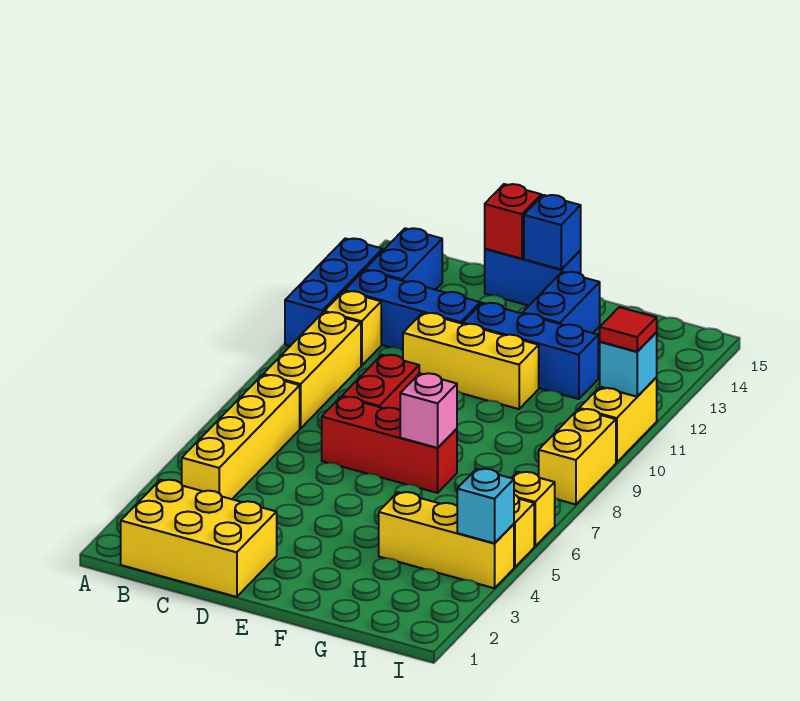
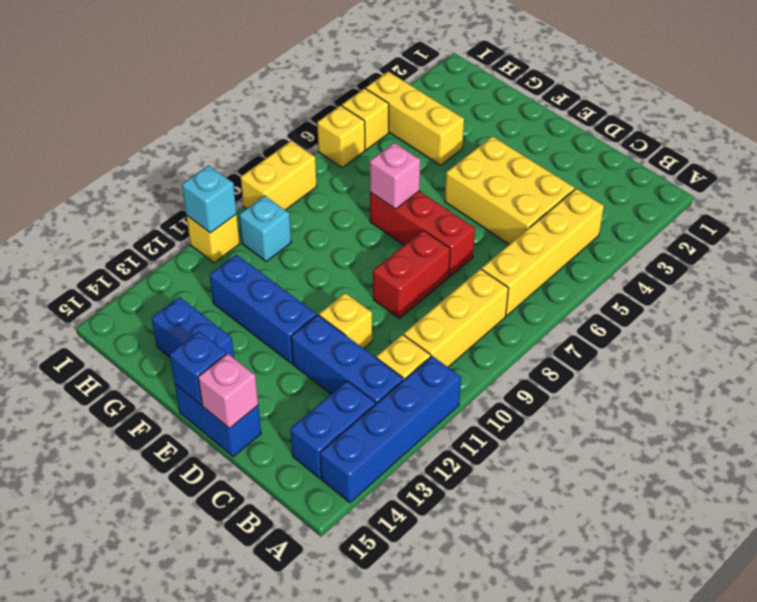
blue brick A11:A13 level 1 -> blue brick A11:A14 level 1
yellow brick B1:D2 level 1 -> yellow brick C4:E5 level 1
yellow brick D11:F11 level 1 -> yellow brick D11 level 1
red brick D15 level 2 -> pink brick D15 level 2
blue brick F13:F14 level 1 -> blue brick F14:G14 level 1
cyan brick I4 level 2 -> cyan brick H10 level 1
yellow brick I10:I11 level 1 -> yellow brick I11 level 1
red tile I11 level 3 -> none

